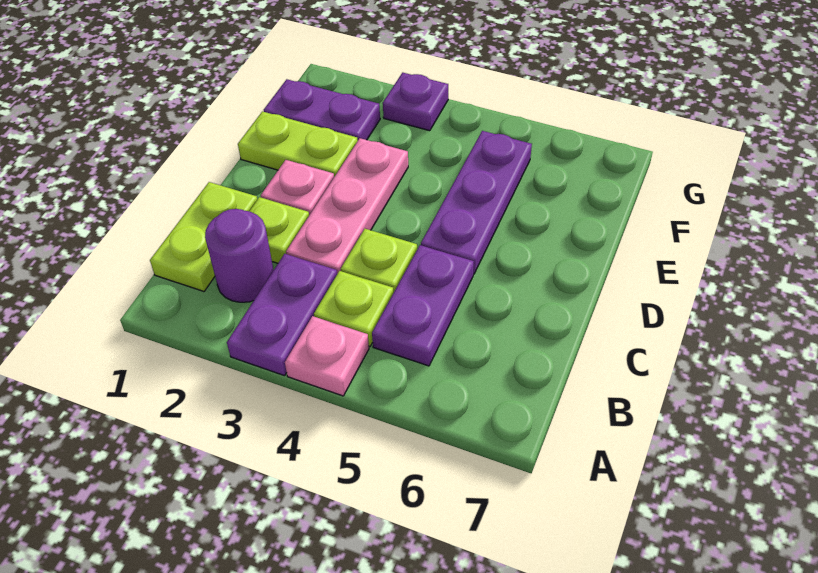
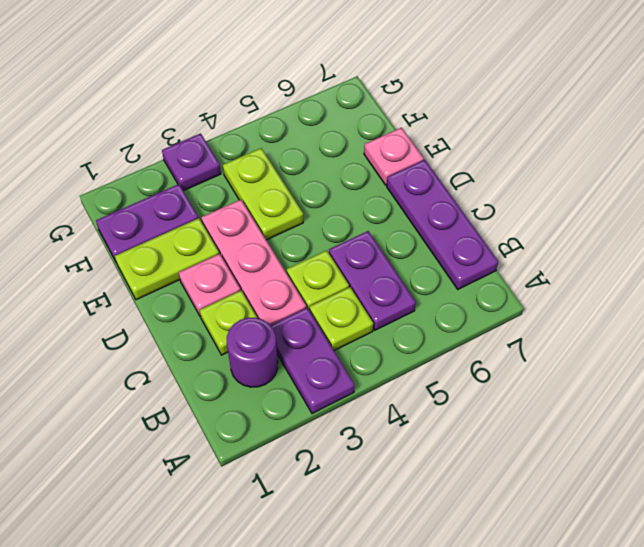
pink plate A4 level 1 -> pink plate E7 level 1
lime plate B1:C1 level 1 -> lime plate E4:F4 level 1
purple plate D5:F5 level 1 -> purple plate B7:D7 level 1

